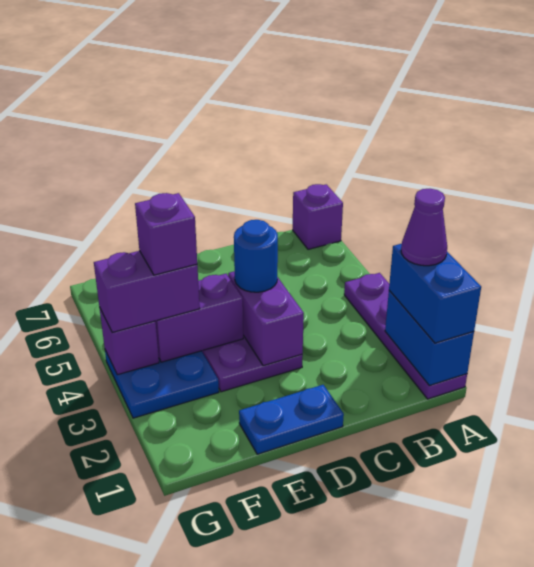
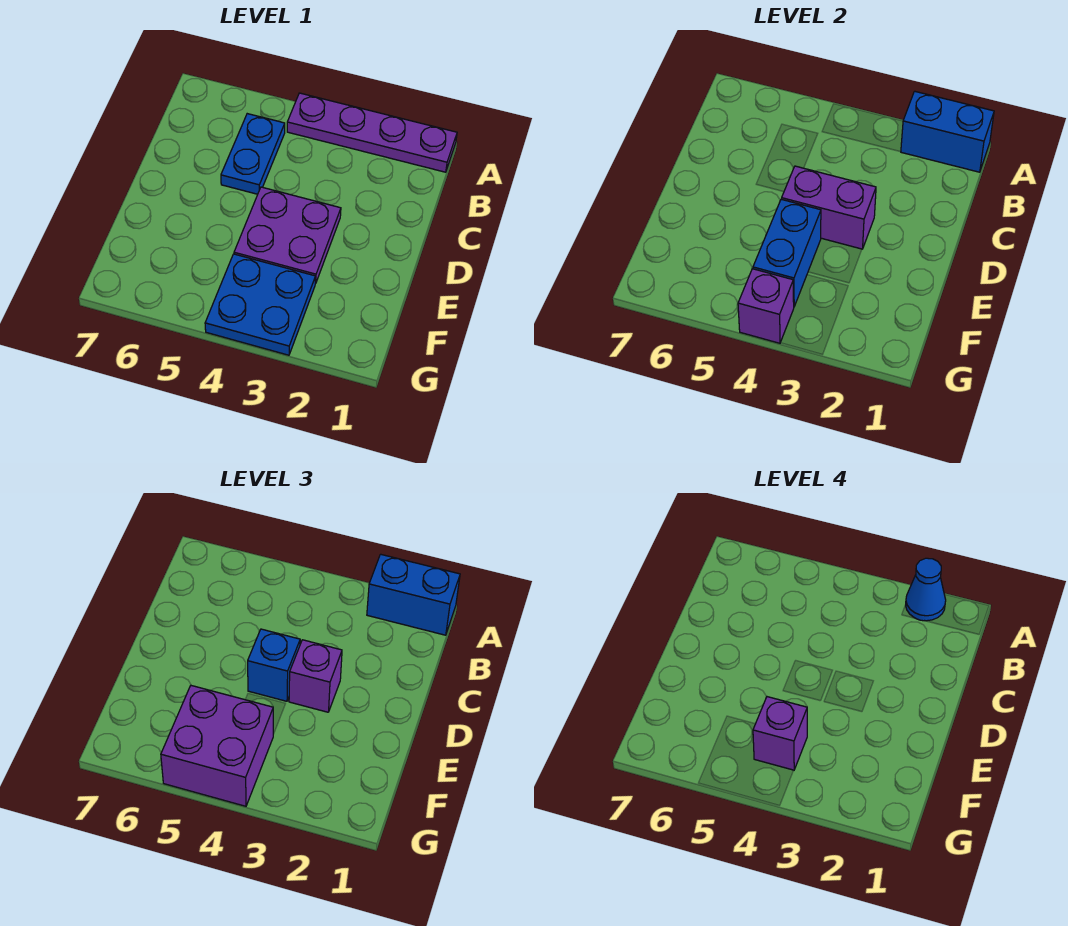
purple cone A2 level 4 -> blue cone A2 level 4
purple brick A7 level 1 -> purple brick D3 level 3
blue plate D1:E1 level 1 -> blue plate B5:C5 level 1
blue round brick D4 level 3 -> blue brick D4 level 3
purple brick E4:F4 level 2 -> blue brick E4:F4 level 2
purple brick F4:G4 level 3 -> purple brick F4:G5 level 3

